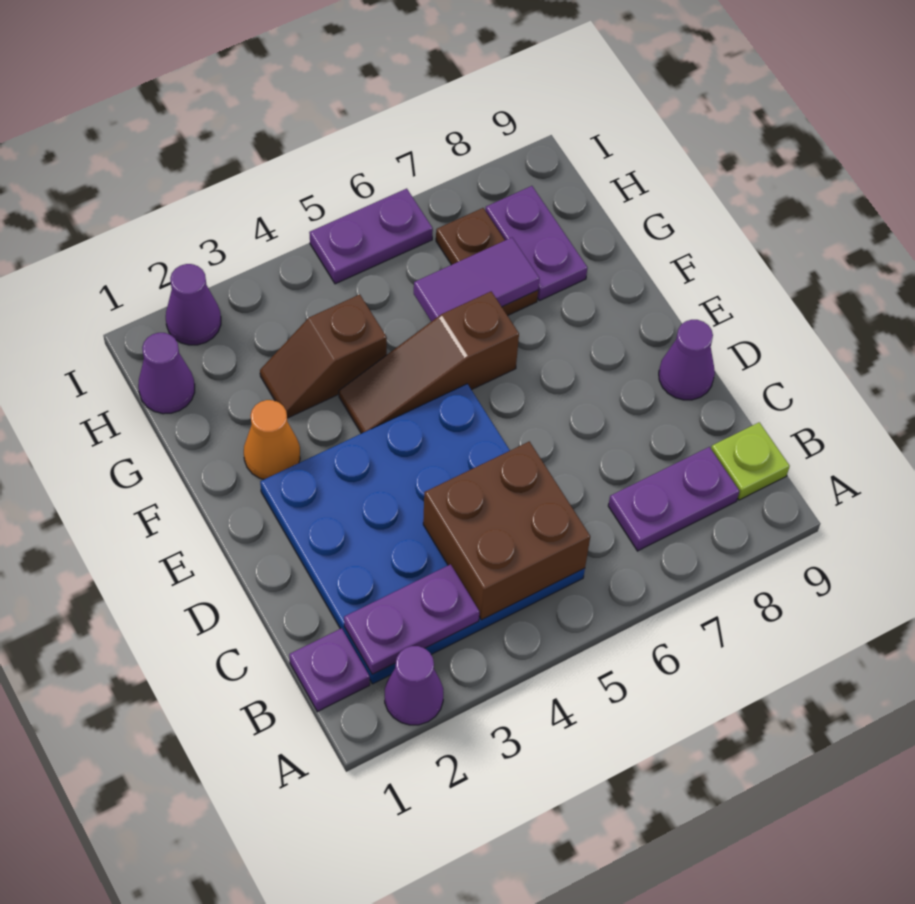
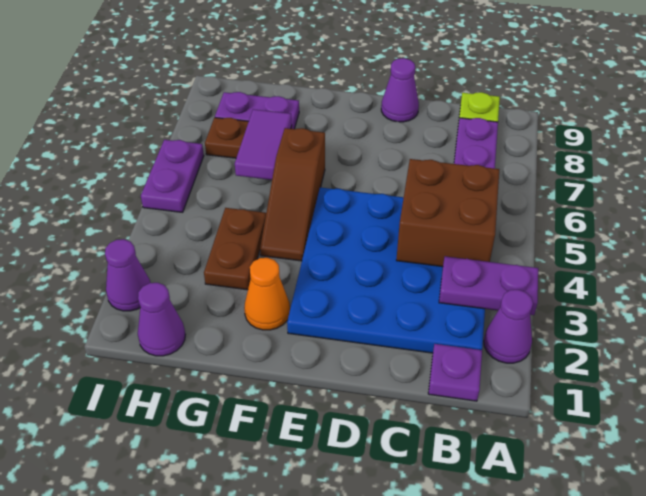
purple plate B2:B3 level 2 -> purple plate A3:B3 level 2
brown slope G3:G4 level 1 top 4 -> brown plate G3:G4 level 1

